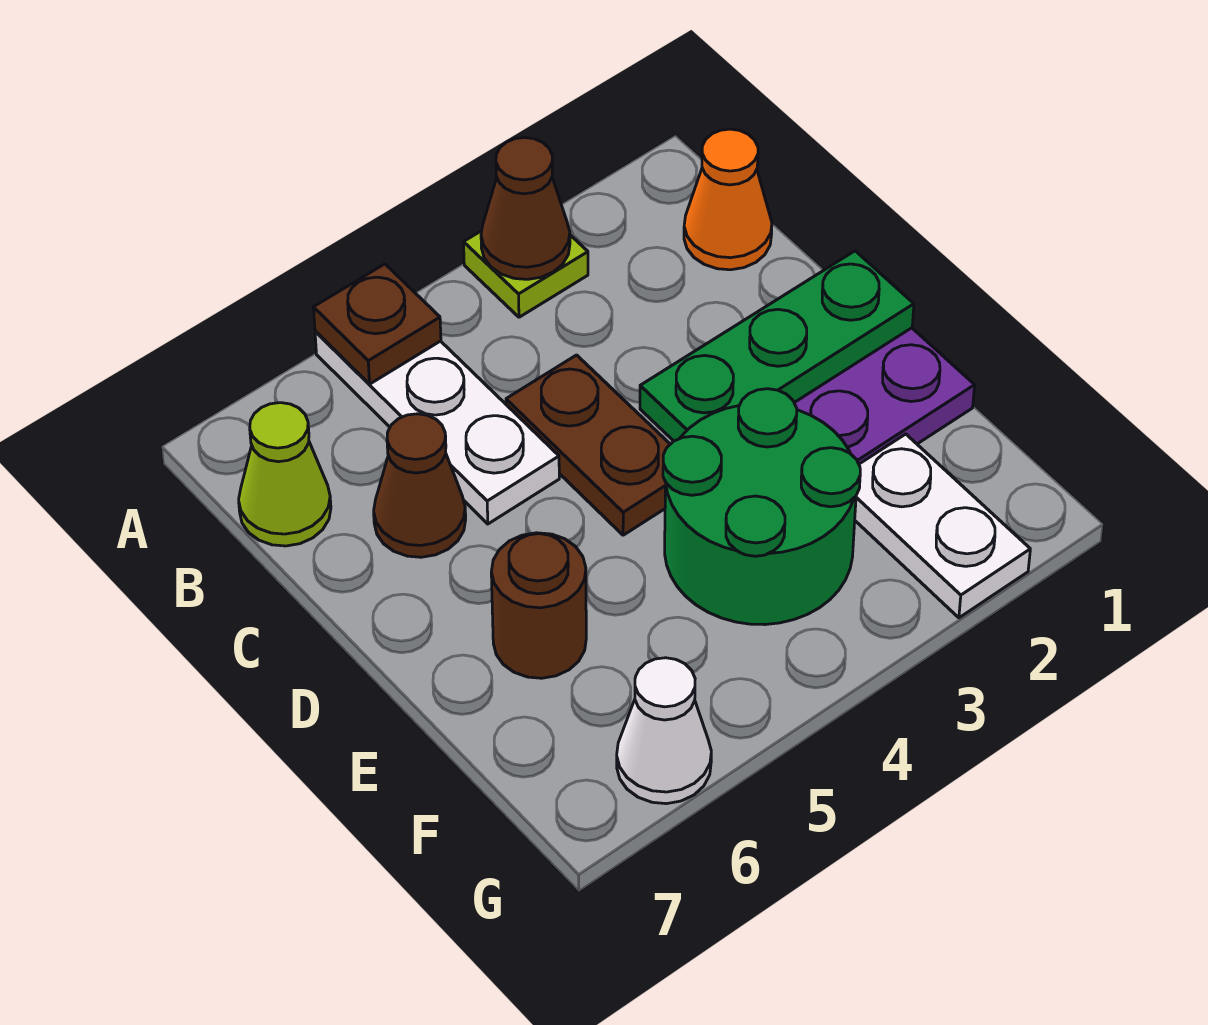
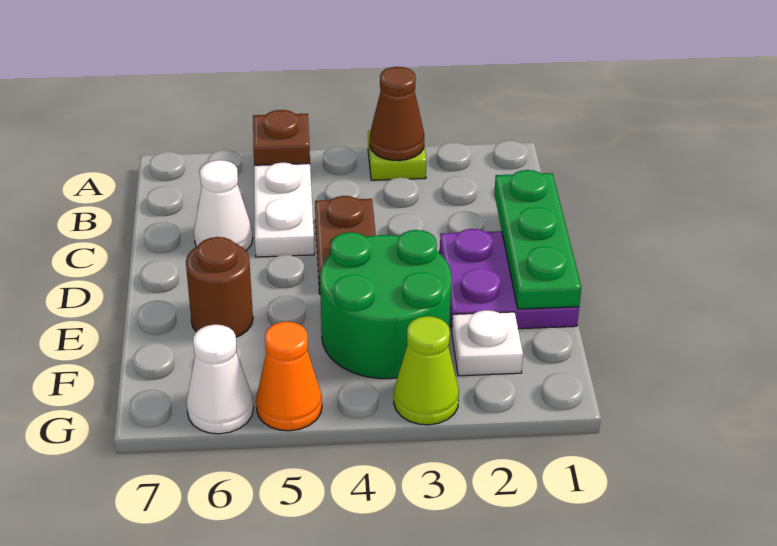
orange cone B1 level 1 -> orange cone G5 level 1
lime cone B7 level 1 -> lime cone G3 level 1
brown cone C6 level 1 -> white cone C6 level 1
green plate D1:D3 level 2 -> green plate C1:E1 level 2
white plate F2:G2 level 1 -> white plate F2 level 1

